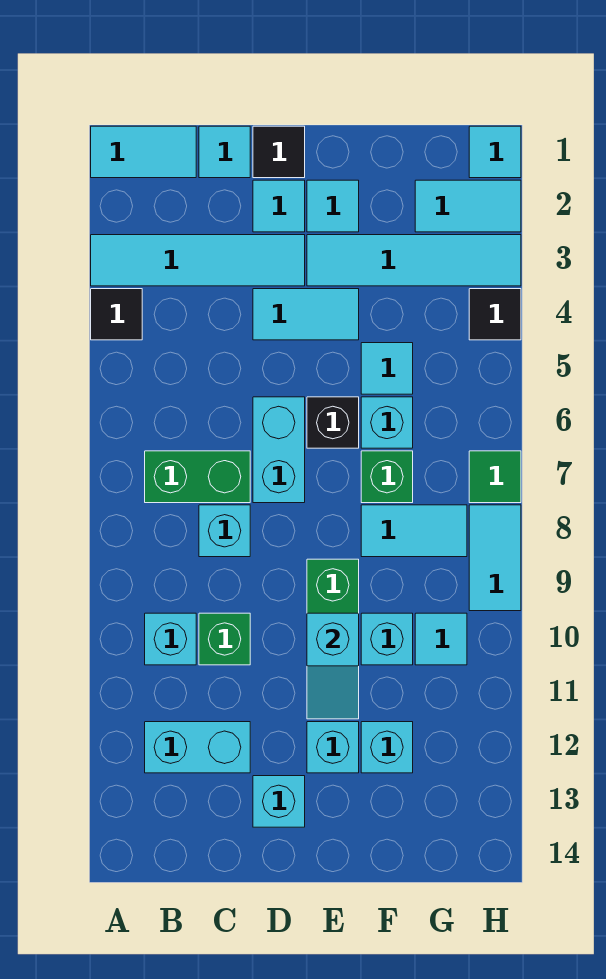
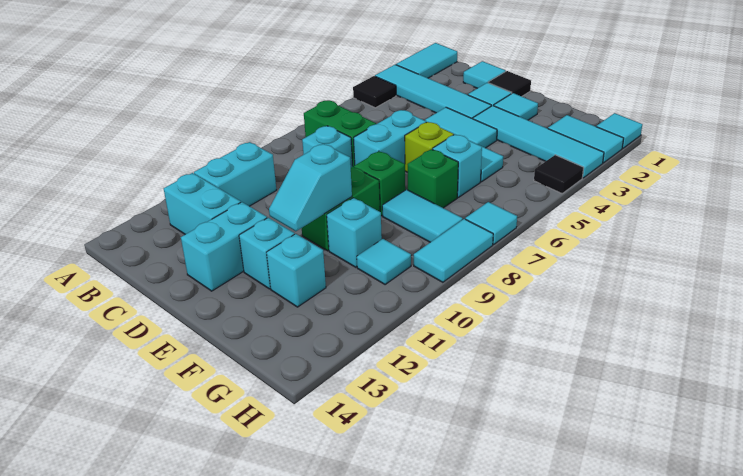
cyan tile A1:B1 level 1 -> cyan tile A1:A2 level 1
cyan brick B10 level 1 -> cyan brick B10:B11 level 1
green brick C10 level 1 -> green brick E8 level 1
cyan brick D13 level 1 -> cyan brick D12:D13 level 1
black brick E6 level 1 -> lime brick E6 level 1
green tile H7 level 1 -> cyan tile H7 level 1

